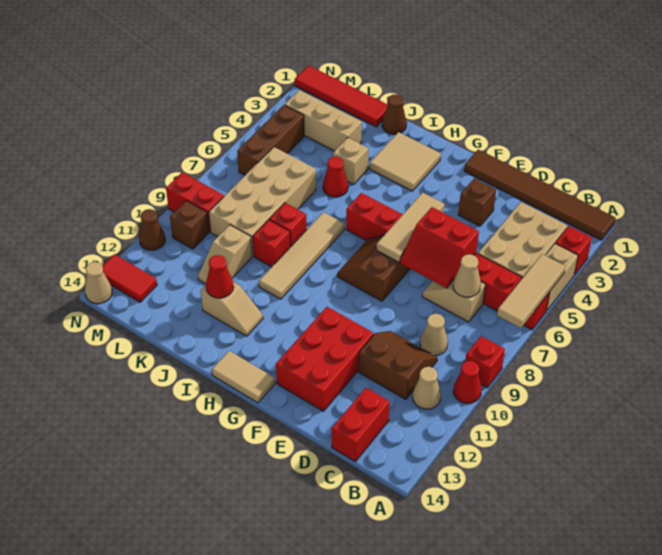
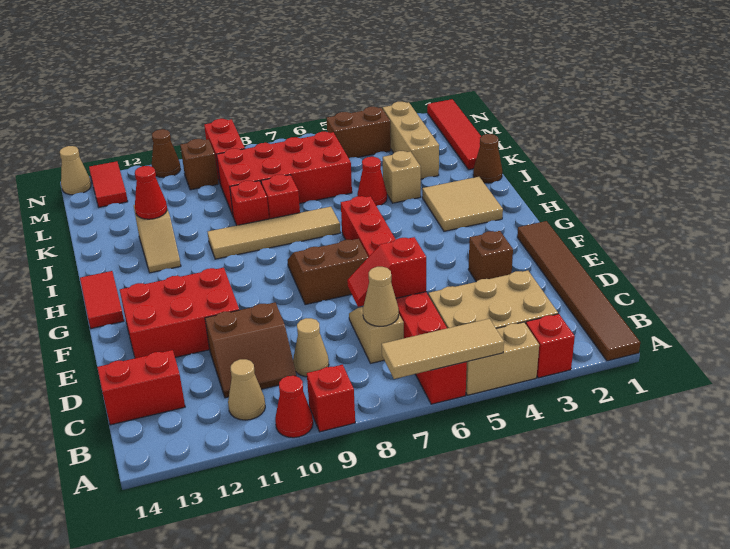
brown slope C10:D11 level 1 top 11 -> brown slope C10:D11 level 1 top D
red slope D6:E7 level 2 top 6 -> red slope D6:D7 level 2 top 6
tan tile F5:F7 level 2 -> none
tan tile G14:H14 level 1 -> red tile G14:H14 level 1
tan brick K6:L9 level 1 -> red brick K6:L9 level 1
tan slope K10:K11 level 1 top 10 -> none
brown brick M4:M6 level 1 -> brown brick M4:M5 level 1

